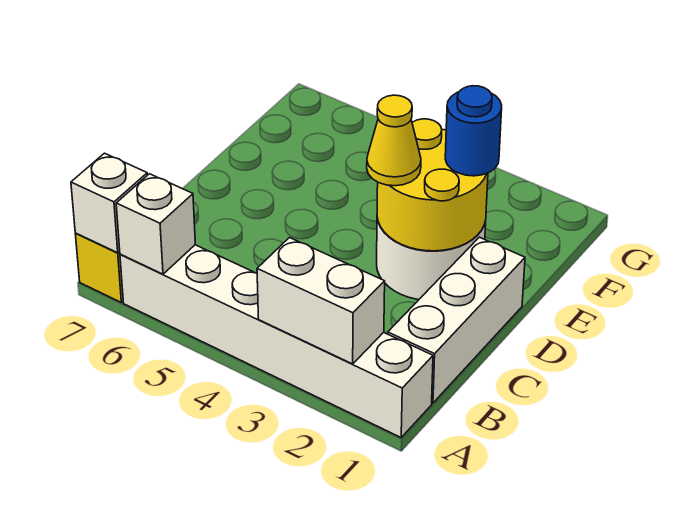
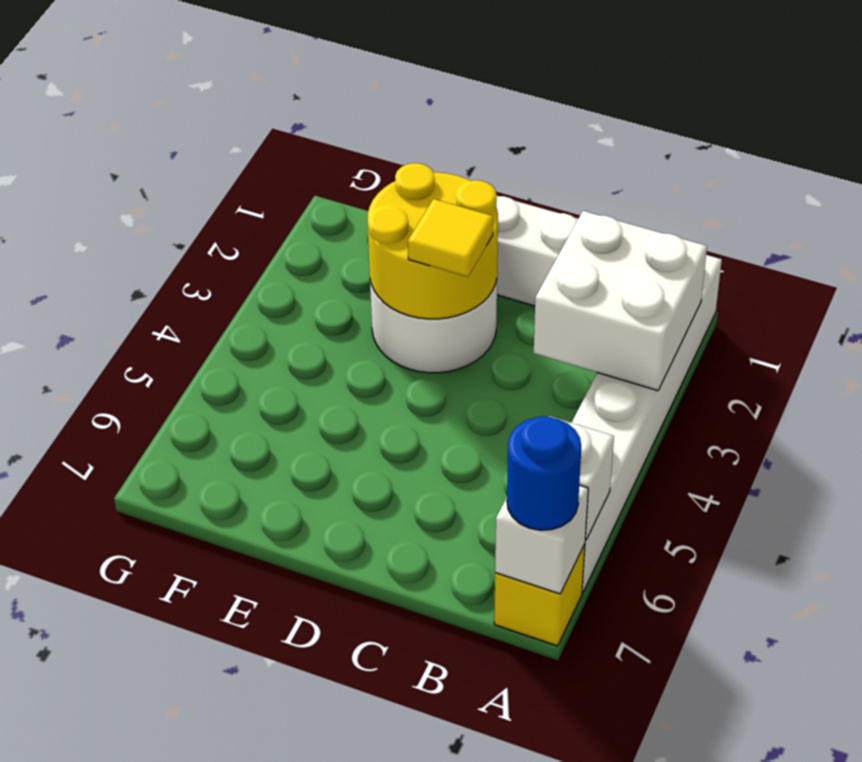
white brick A2:A3 level 2 -> white brick A2:B3 level 2
yellow cone D3 level 3 -> yellow tile D3 level 3
blue round brick E2 level 3 -> blue round brick A7 level 3

